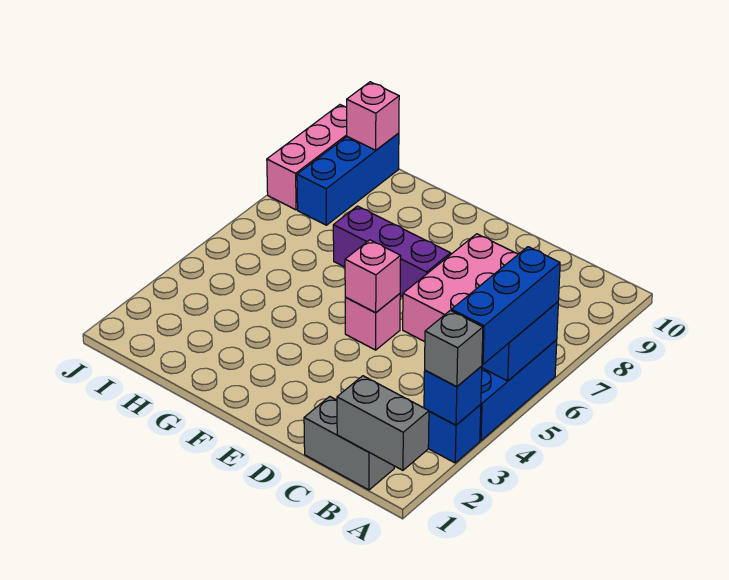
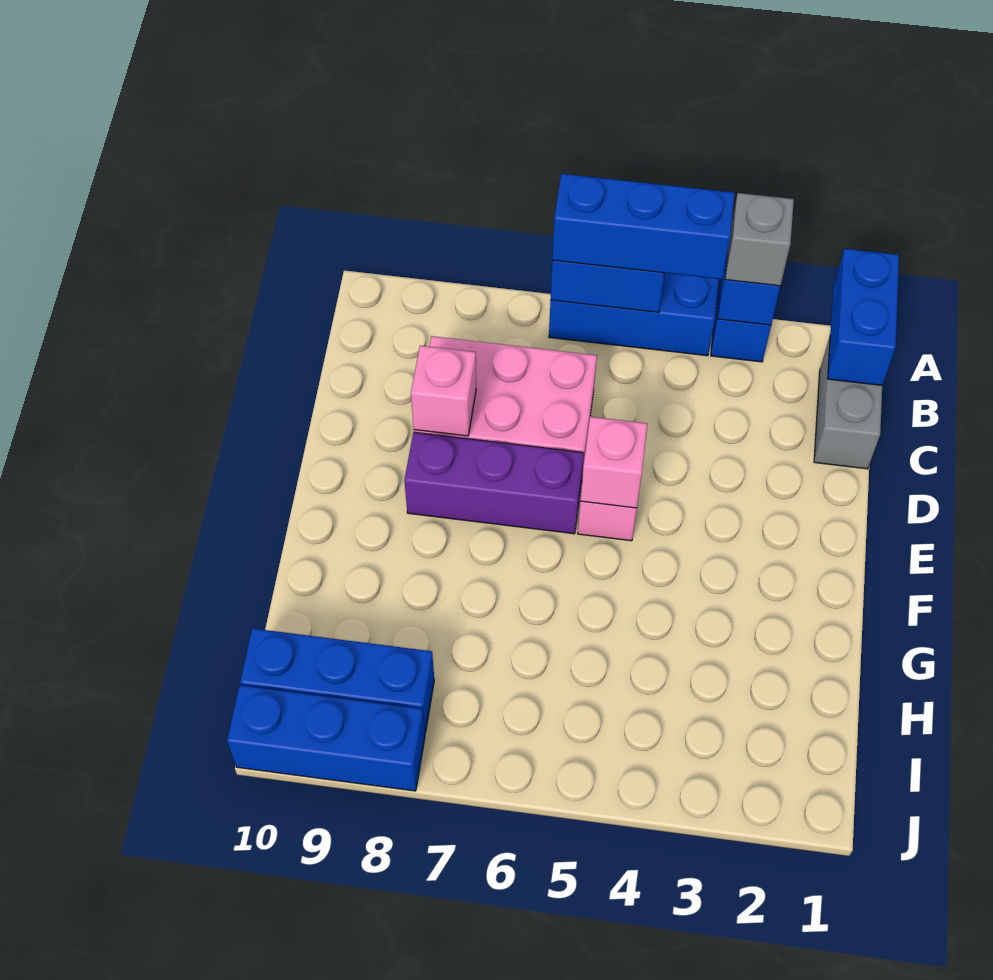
grey brick A1:B1 level 2 -> blue brick A1:B1 level 2
purple brick E7:G7 level 1 -> purple brick E6:E8 level 1
pink brick I10 level 2 -> pink brick D8 level 2
pink brick J8:J10 level 1 -> blue brick J8:J10 level 1

